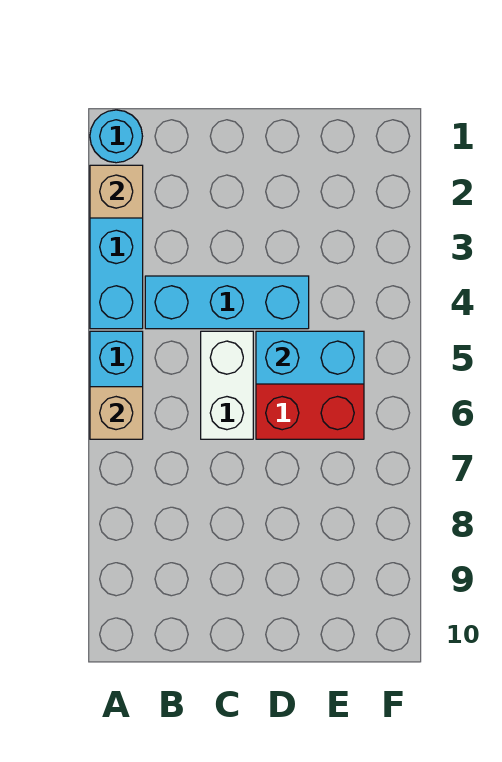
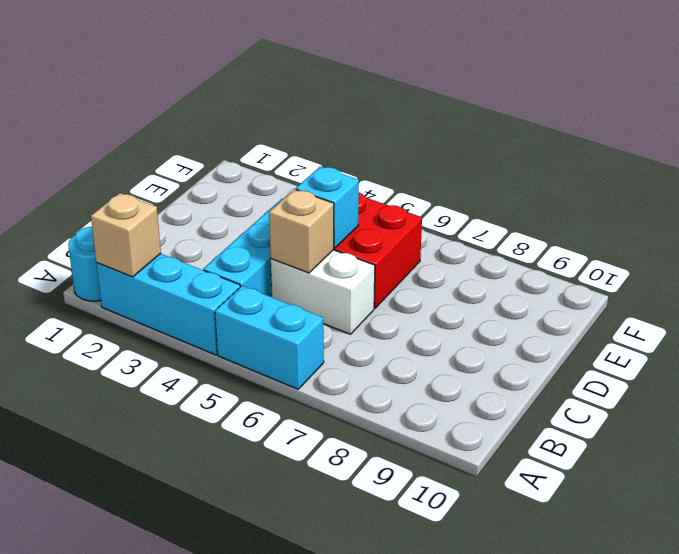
tan brick A6 level 2 -> tan brick C5 level 2
cyan brick D5:E5 level 2 -> cyan brick D5 level 2

